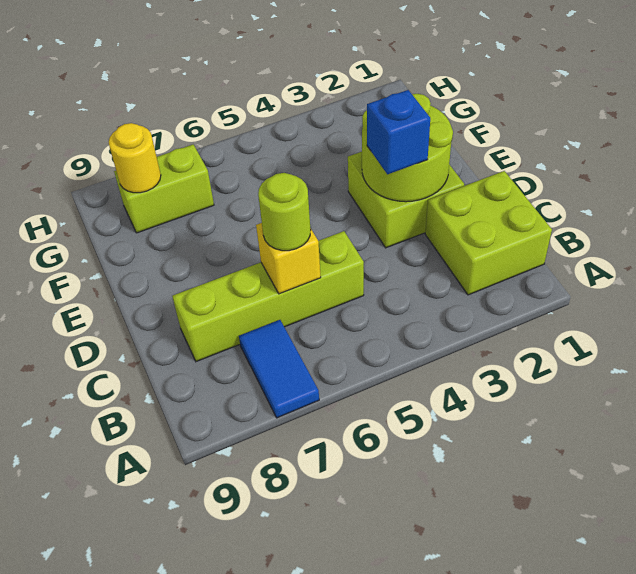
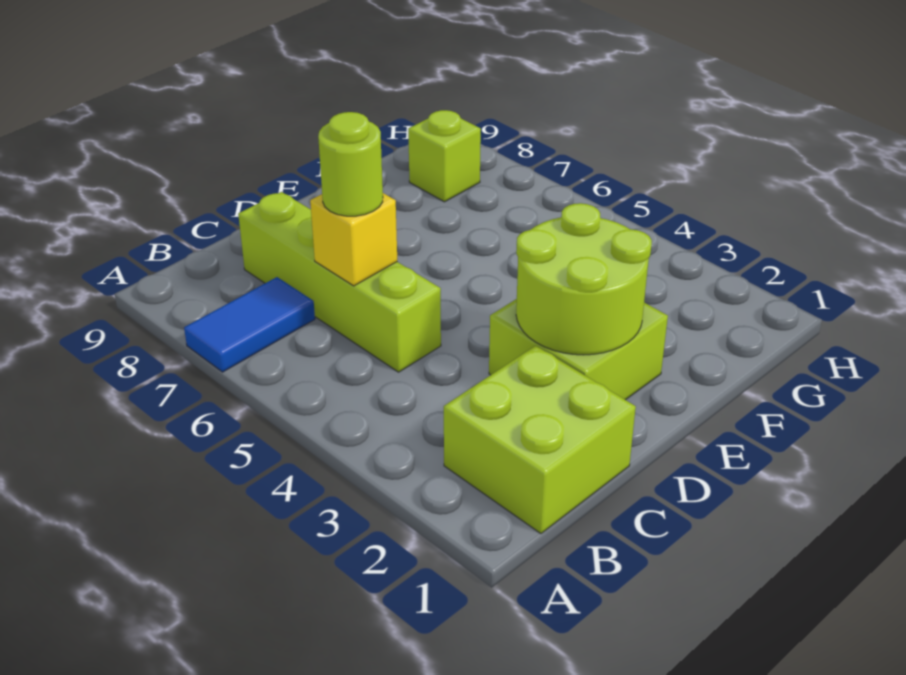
blue brick D3 level 3 -> none
lime brick G7:G8 level 1 -> lime brick G8 level 1
yellow round brick G8 level 2 -> none

